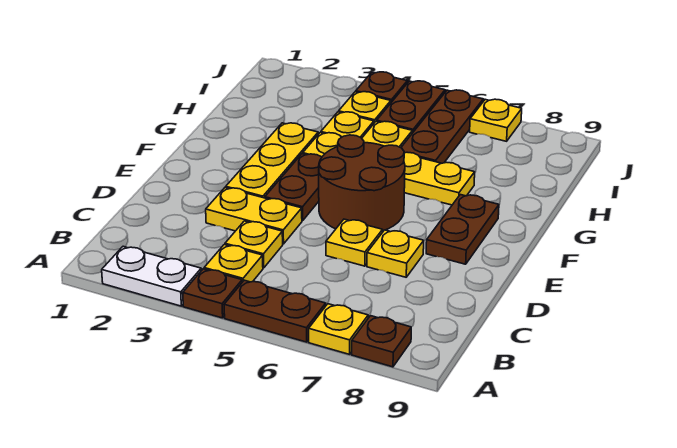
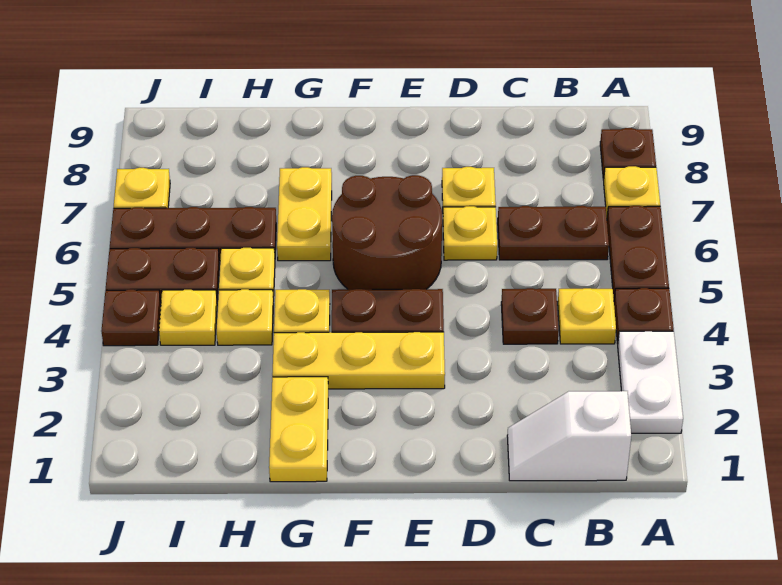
none -> white slope B1:C1 level 1 top B
yellow plate C4 level 1 -> brown plate C4 level 1
yellow plate D3:D4 level 1 -> yellow plate G1:G2 level 1
brown plate E8:F8 level 1 -> brown plate B6:C6 level 1

